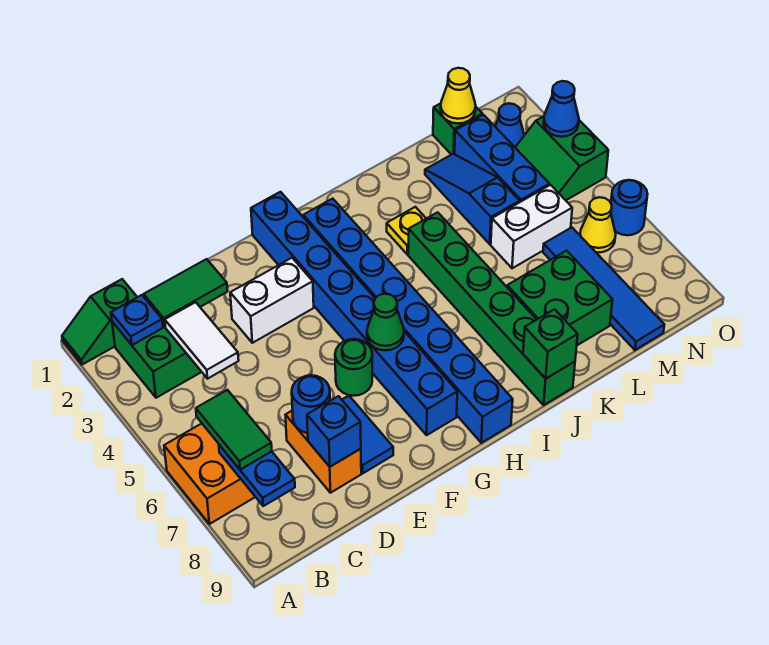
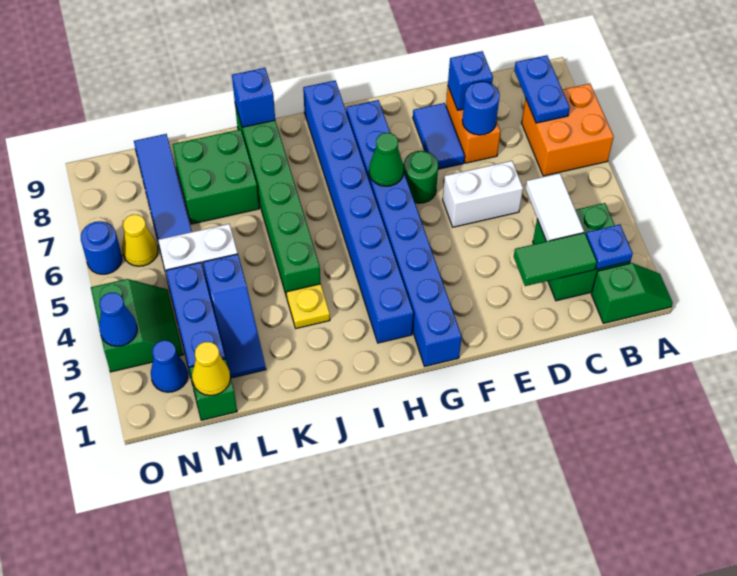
green tile B6:B7 level 3 -> none
white brick E3:F3 level 1 -> white brick D5:E5 level 1
green brick J9 level 2 -> blue brick J9 level 2

